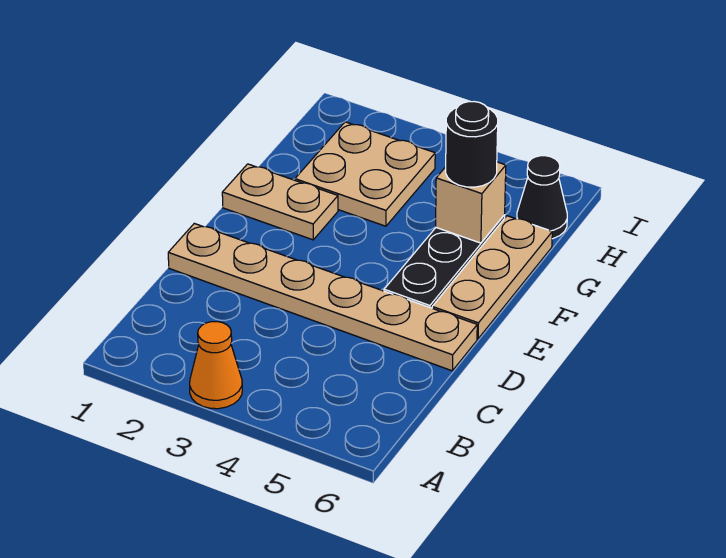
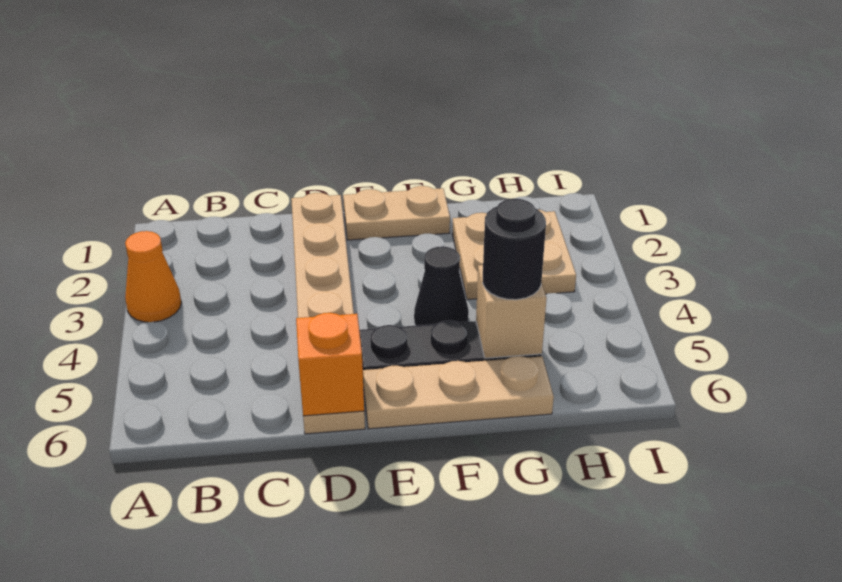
none -> orange brick D6 level 2
tan plate F1:F2 level 1 -> tan plate E1:F1 level 1
black cone H6 level 1 -> black cone F4 level 1

